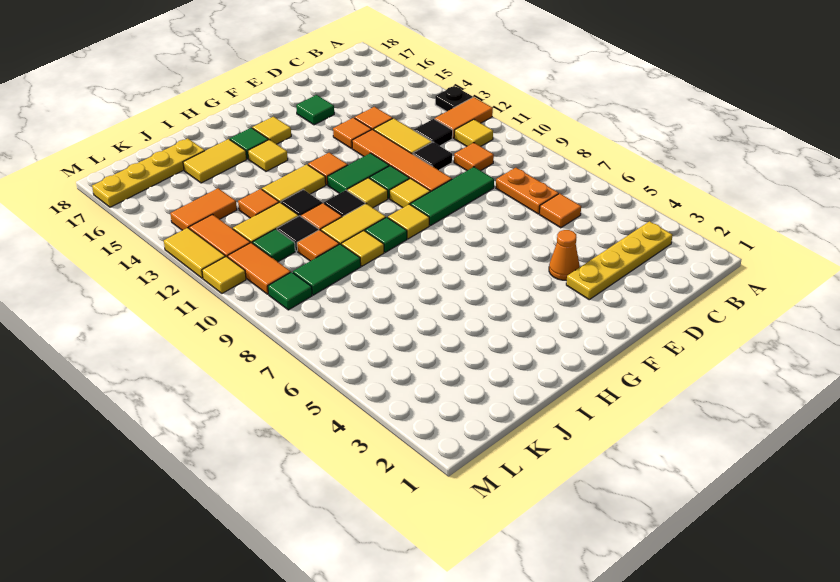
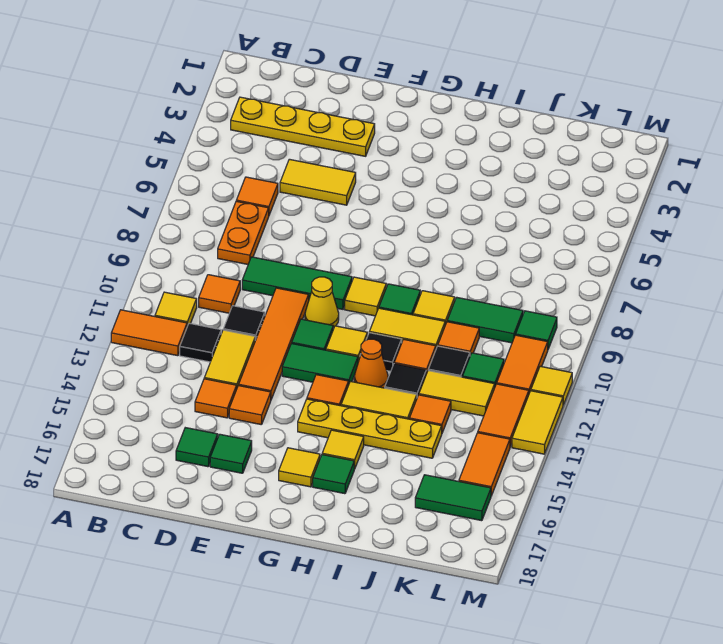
black plate A13 level 1 -> none
none -> green tile D16 level 1
orange cone E4 level 1 -> orange cone H12 level 1
yellow tile F10 level 1 -> yellow cone F10 level 1
yellow tile I16:J16 level 1 -> yellow tile D5:E5 level 1
yellow plate J17:M17 level 1 -> yellow plate G14:J14 level 1
orange tile K14:L14 level 1 -> orange tile L14:L15 level 1
none -> green tile K16:L16 level 1

